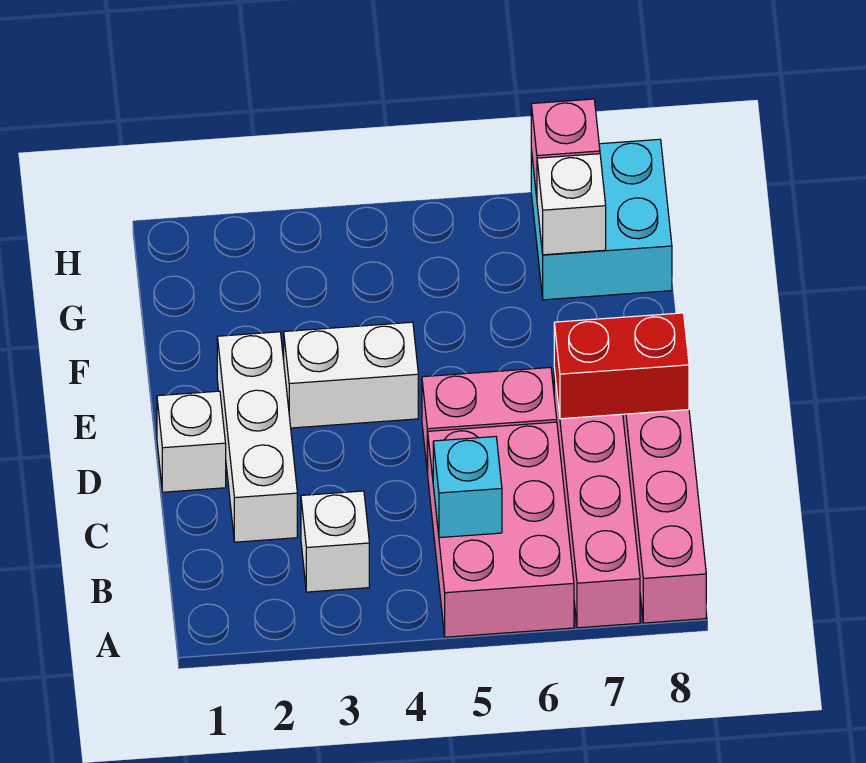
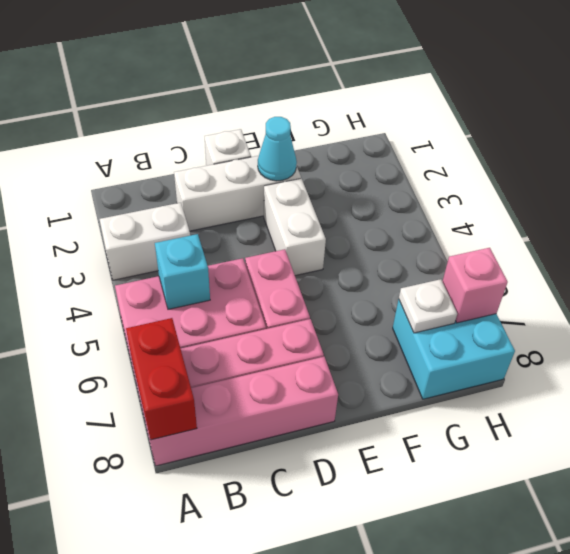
white brick B3 level 1 -> white brick A3:B3 level 1
red brick D7:D8 level 2 -> red brick A7:A8 level 2
none -> cyan cone E2 level 2
white brick G7 level 2 -> white plate G7 level 2

